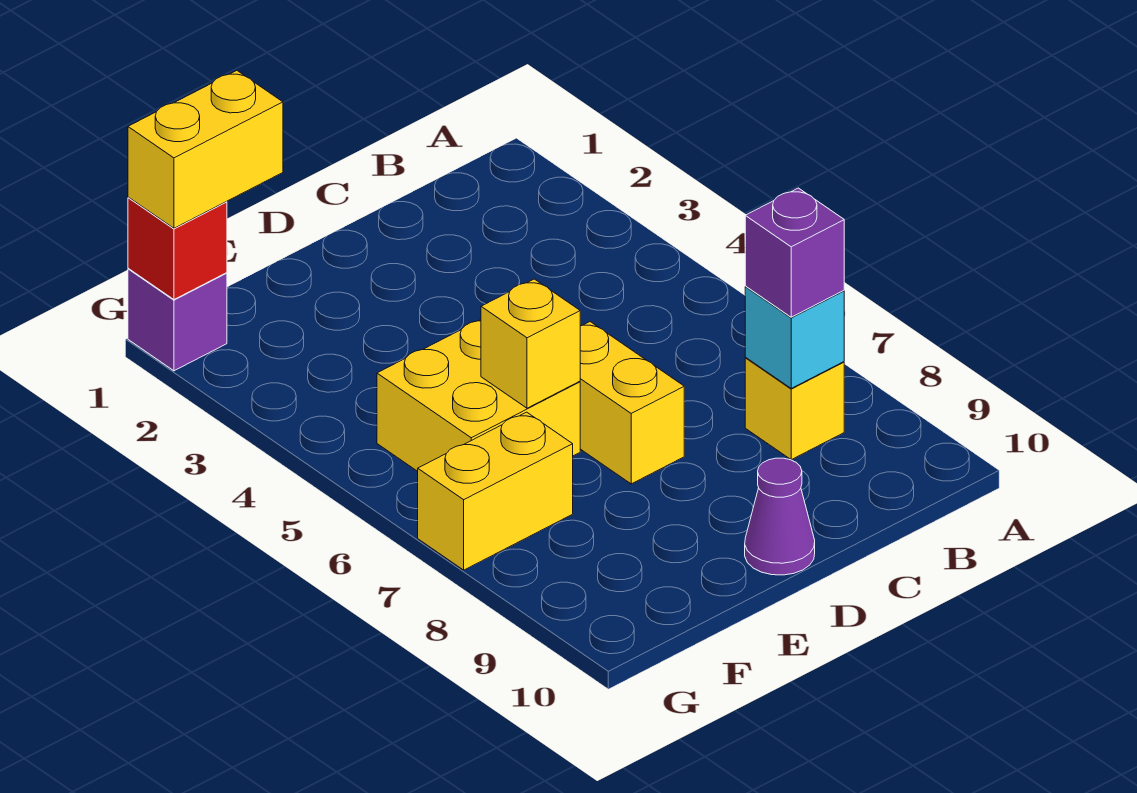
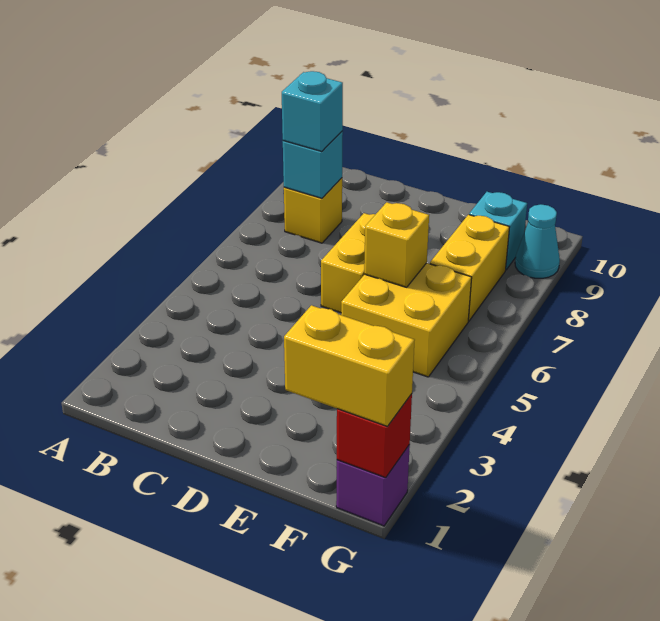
purple brick B8 level 3 -> cyan brick B8 level 3
purple cone D10 level 1 -> none
yellow brick F7:G7 level 1 -> yellow brick F7:F8 level 1
none -> cyan brick F9 level 1
none -> cyan cone G9 level 1

